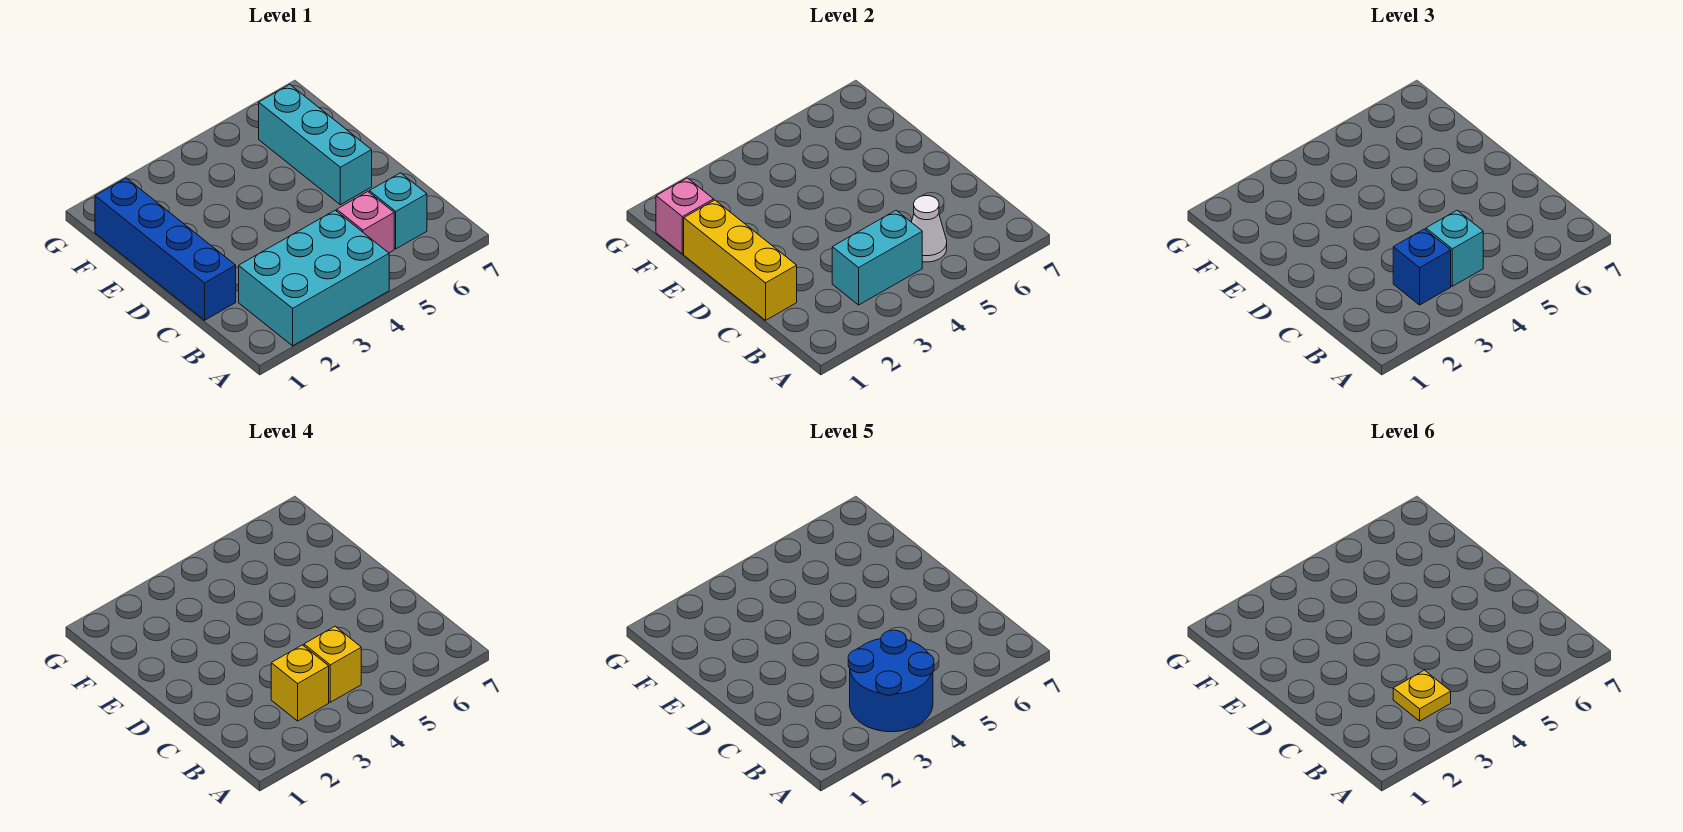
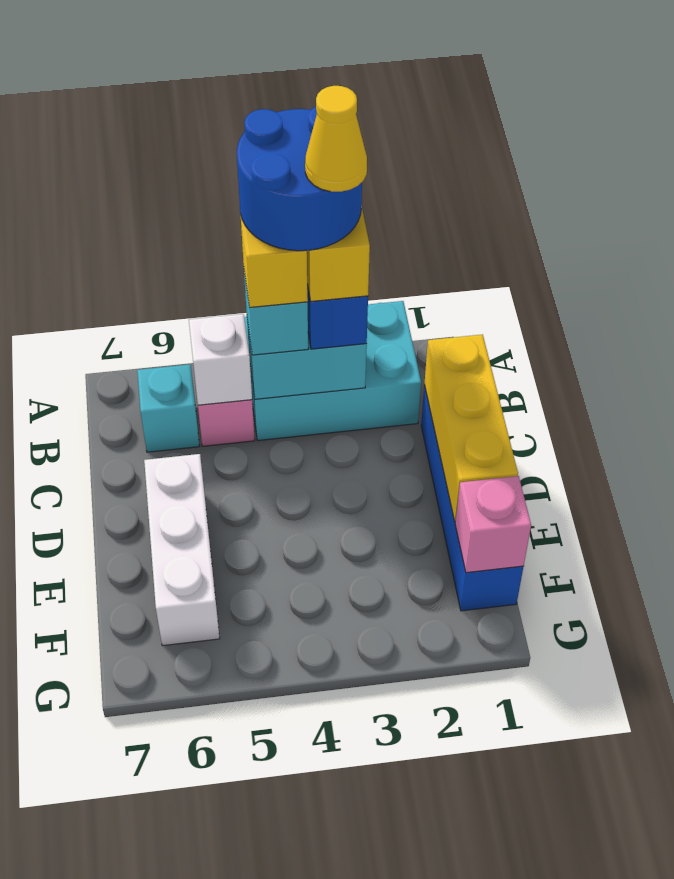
yellow plate B3 level 6 -> yellow cone B3 level 6
white cone B5 level 2 -> white brick B5 level 2
cyan brick D6:F6 level 1 -> white brick D6:F6 level 1

